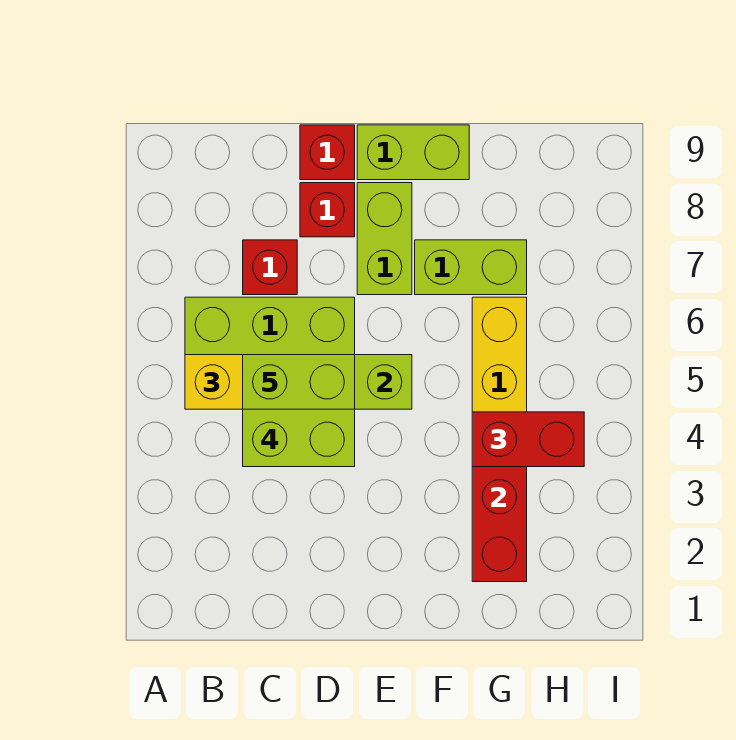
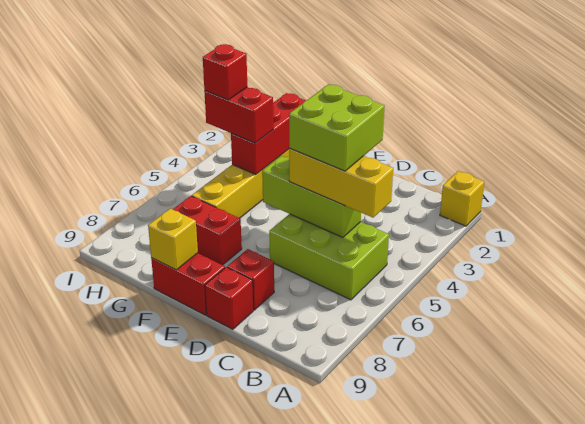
none -> yellow brick A1 level 1
lime brick C5:D5 level 5 -> none
red brick C7 level 1 -> red brick H4 level 4
lime brick E7:E8 level 1 -> none
lime brick E9:F9 level 1 -> red brick E9:F9 level 1
lime brick F7:G7 level 1 -> red brick F7:G7 level 1
none -> yellow brick F9 level 2

